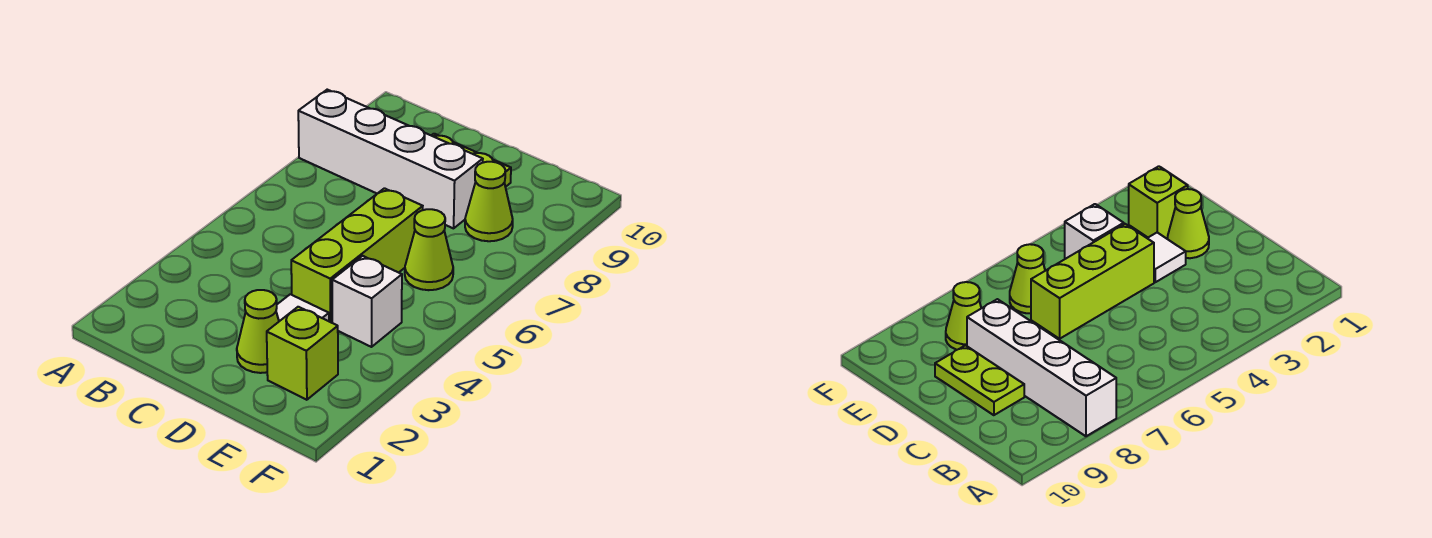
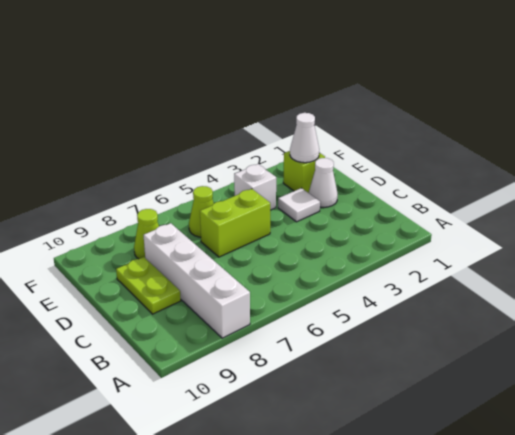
lime cone D2 level 1 -> white cone D2 level 1
lime brick D4:D6 level 1 -> lime brick D5:D6 level 1
none -> white cone E2 level 2

